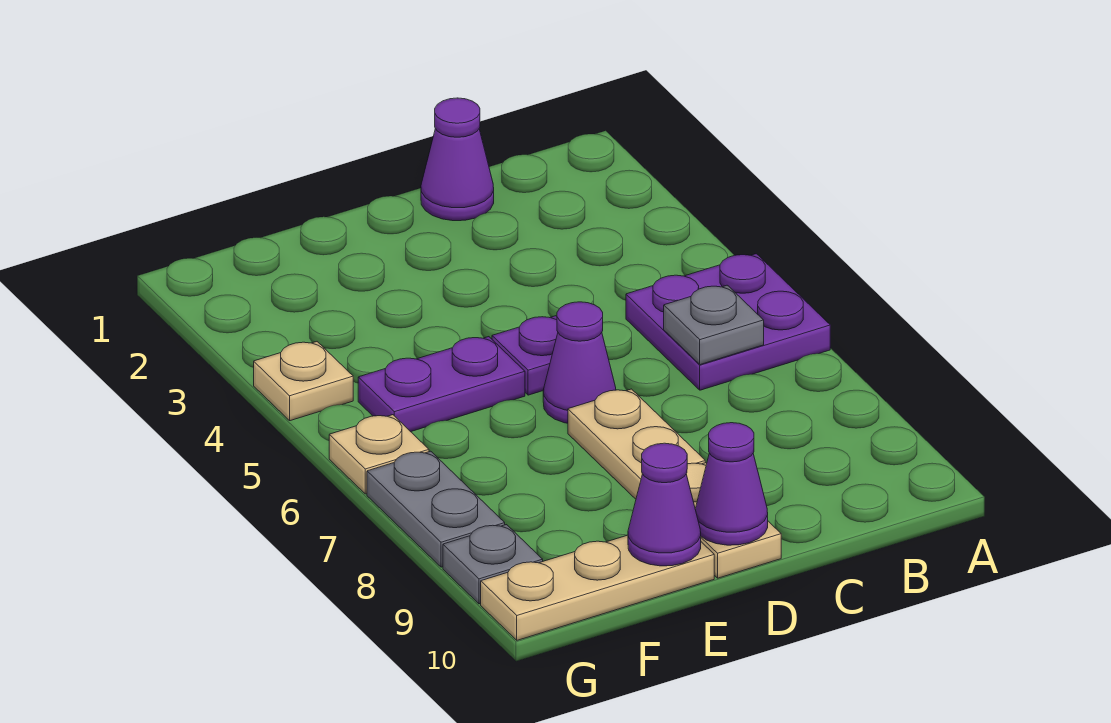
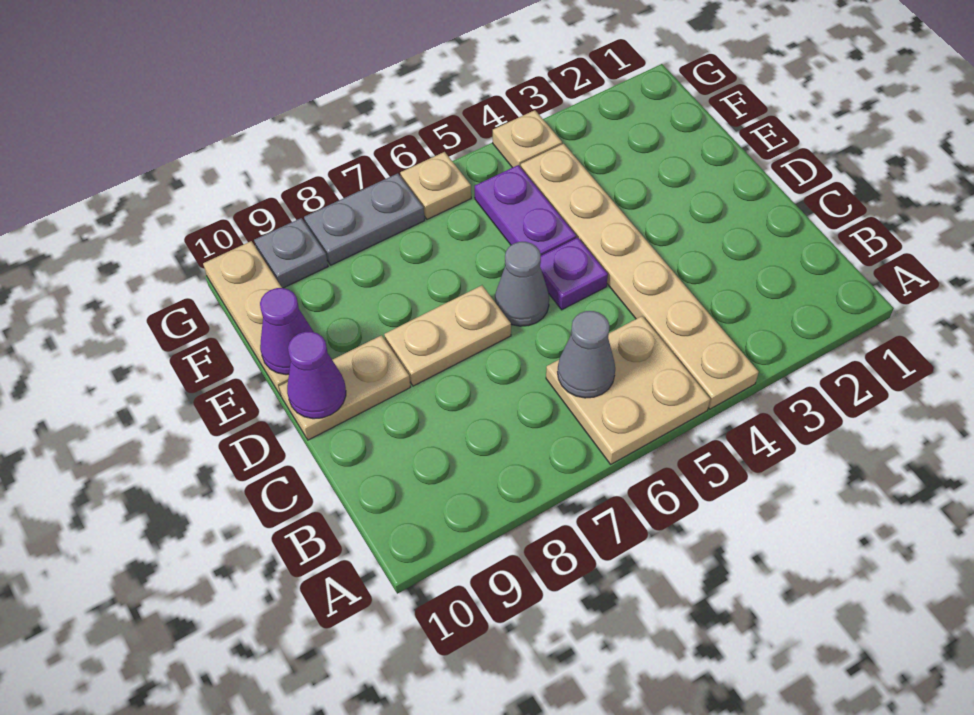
none -> tan plate A4:F4 level 1
purple plate A5:B6 level 1 -> tan plate A5:B6 level 1
grey plate B6 level 2 -> grey cone B6 level 2
purple cone C1 level 1 -> none
purple cone D6 level 1 -> grey cone D6 level 1

